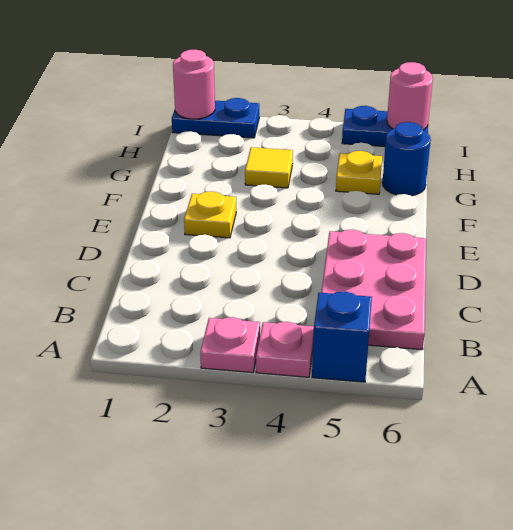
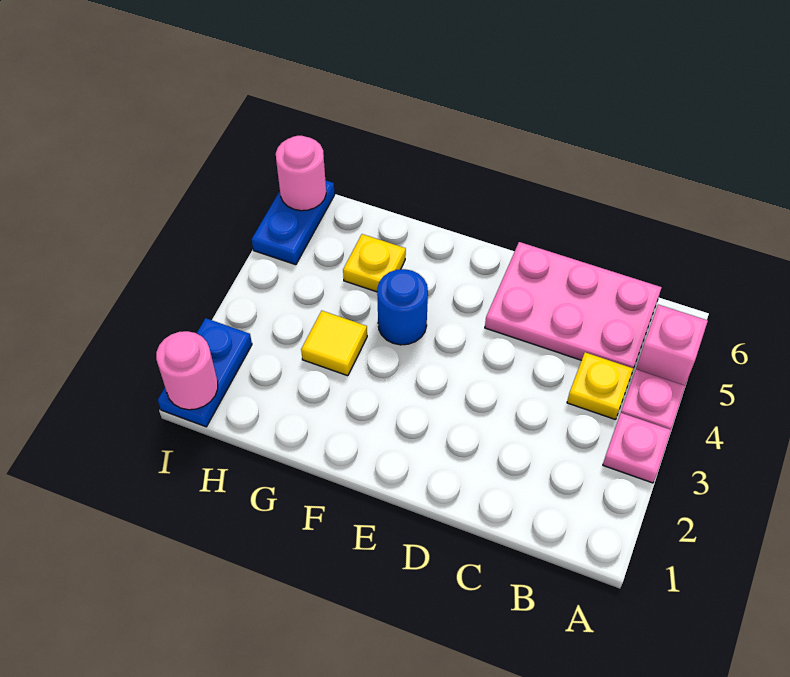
blue brick A5 level 1 -> pink brick A5 level 1
yellow plate E2 level 1 -> yellow plate B4 level 1
blue round brick G6 level 1 -> blue round brick F4 level 1

